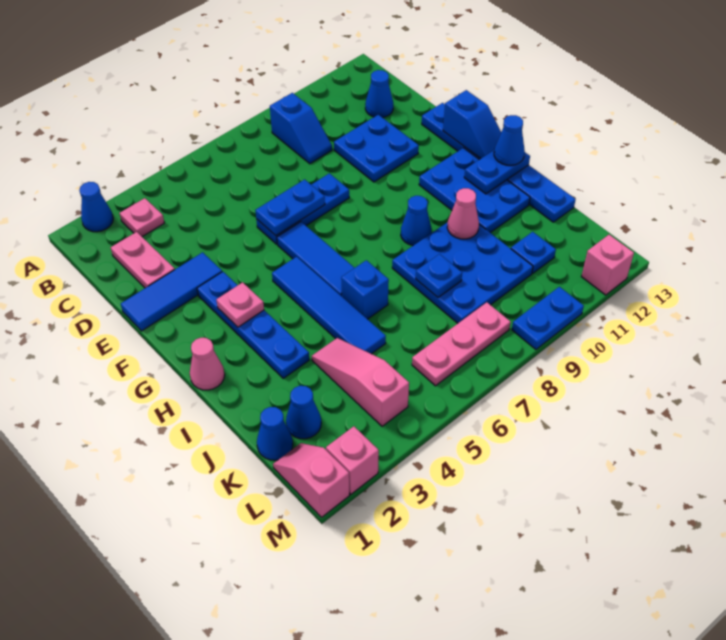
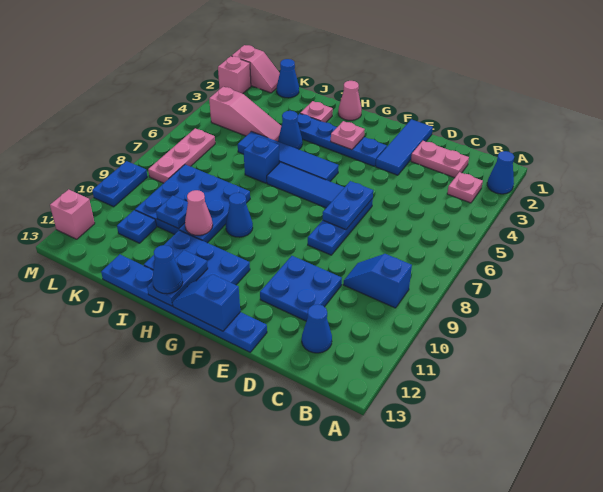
none -> pink plate I2 level 1
blue plate J8 level 2 -> blue plate J10 level 2
blue cone K2 level 1 -> blue cone I4 level 1

